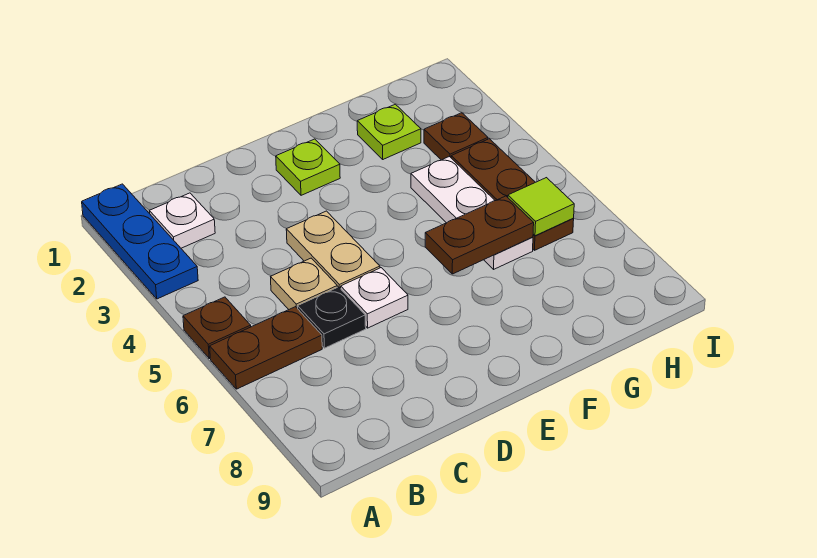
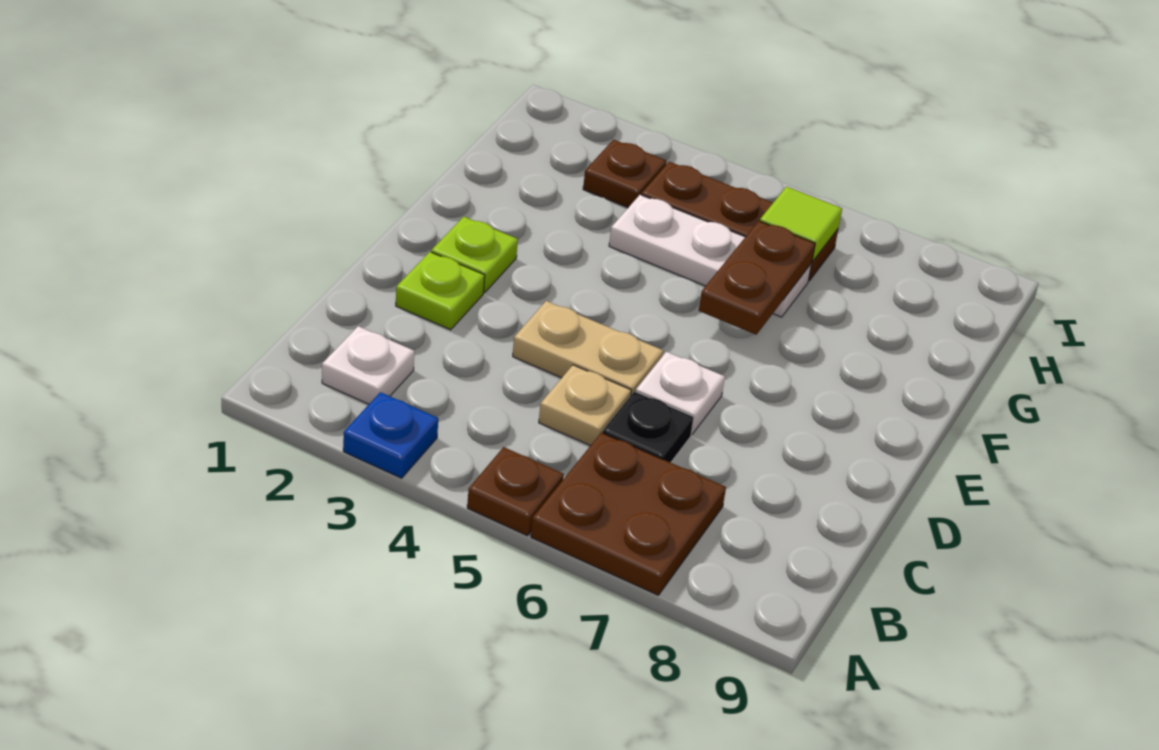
blue plate A1:A3 level 1 -> blue plate A3 level 1
brown plate A6:B6 level 1 -> brown plate A6:B7 level 1
lime plate G2 level 1 -> lime plate D2 level 1

